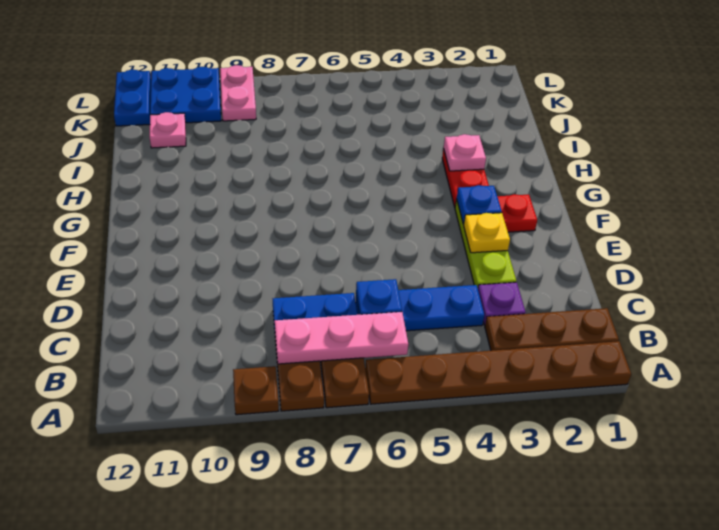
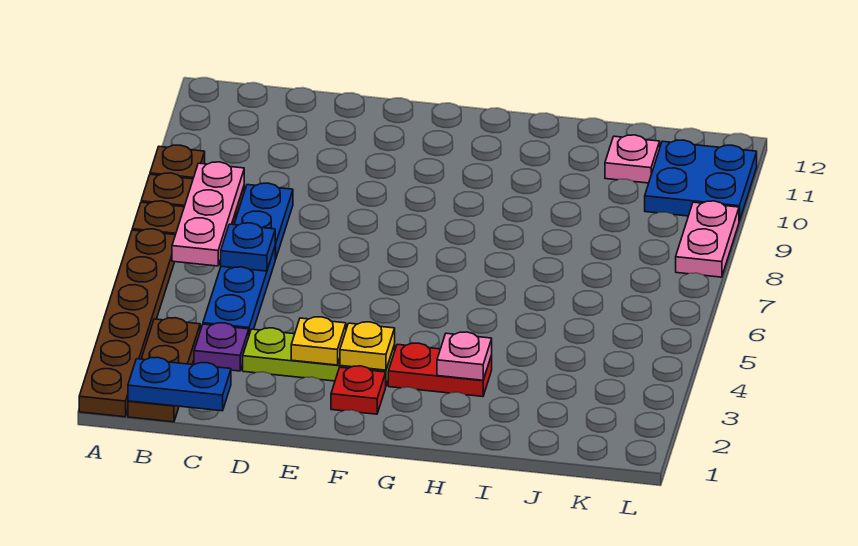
blue plate F3 level 2 -> yellow plate F3 level 2
pink plate K9:L9 level 1 -> pink plate L8:L9 level 1
blue plate K12:L12 level 1 -> blue plate B1:C1 level 2

